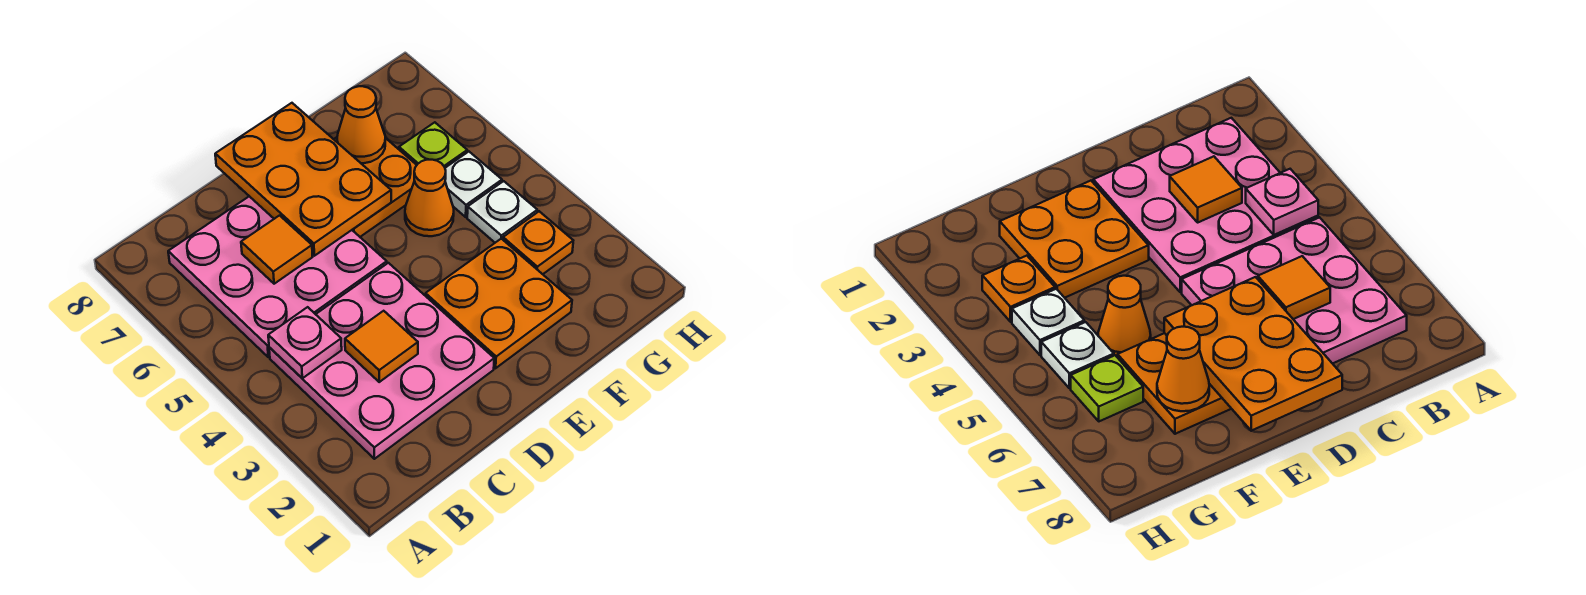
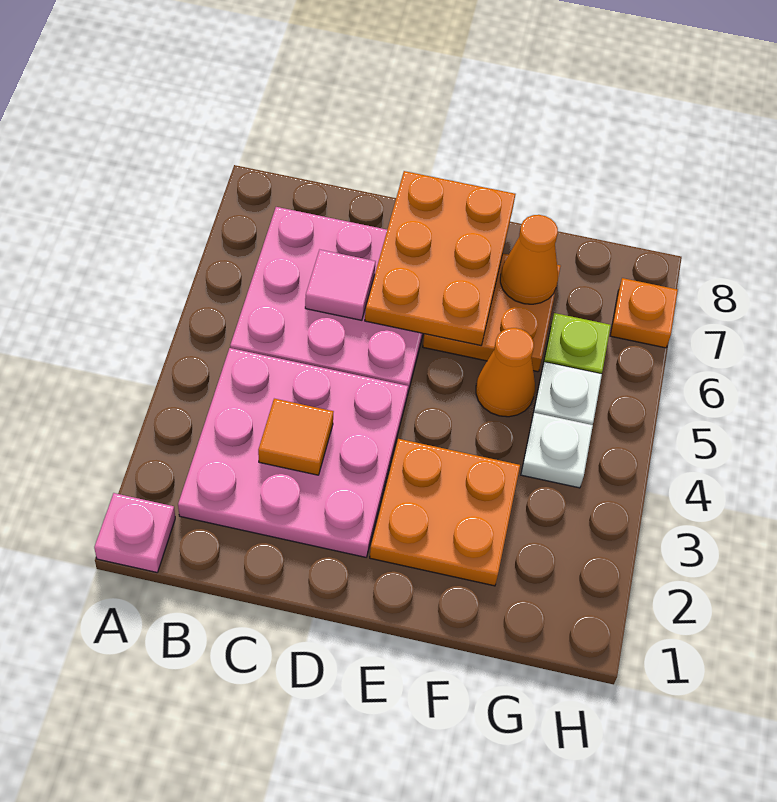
pink plate B4 level 2 -> pink plate A1 level 1
orange tile C6 level 2 -> pink tile C6 level 2
orange plate G3 level 1 -> orange plate H7 level 1

